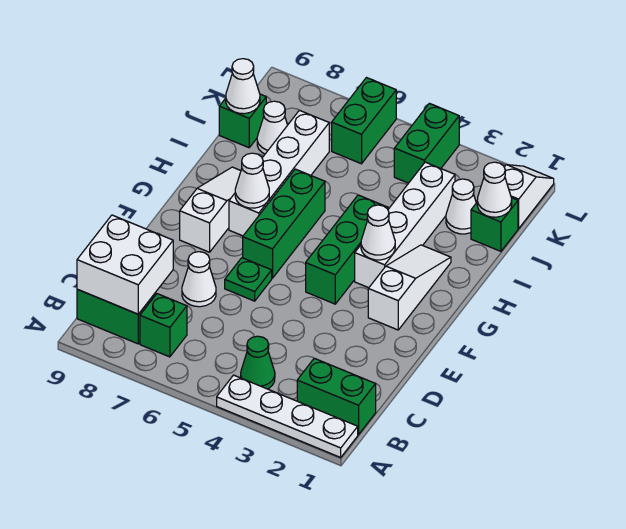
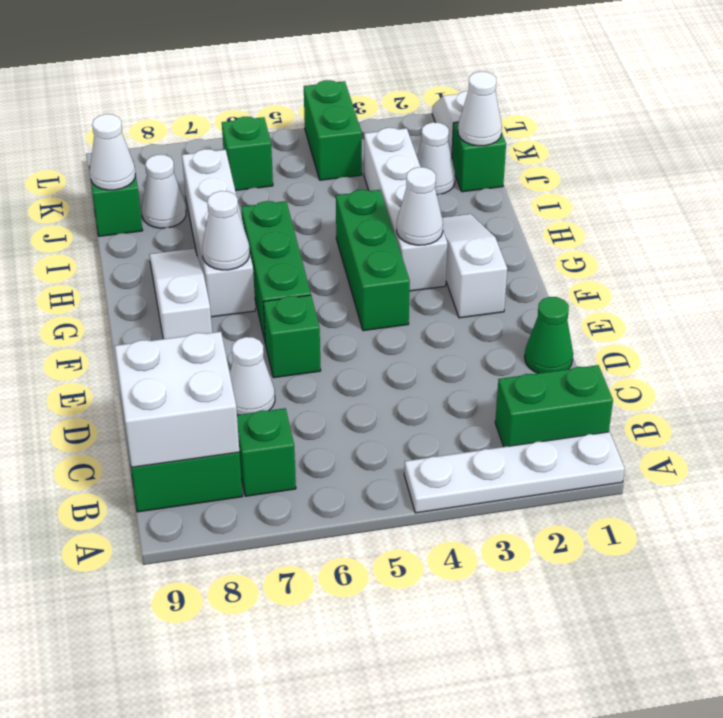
green cone B4 level 1 -> green cone D1 level 1
green plate E6 level 1 -> green brick E6 level 1
green brick K6:L6 level 1 -> green brick K6 level 1

